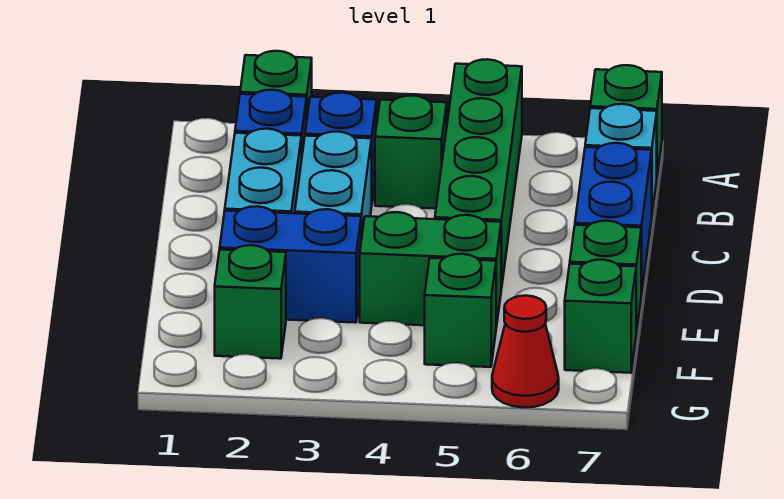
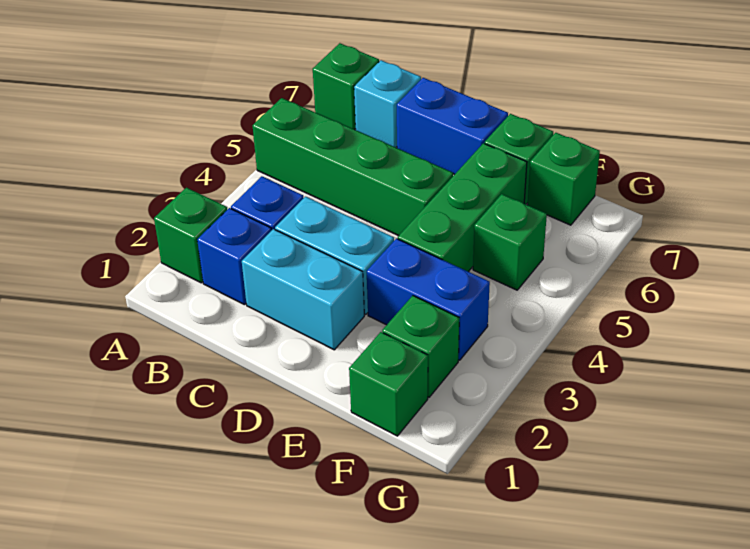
green brick B4 level 1 -> green brick F1 level 1
blue brick E2:E3 level 1 -> blue brick E3:F3 level 1
green brick E4:E5 level 1 -> green brick E4:E6 level 1
red cone G6 level 1 -> none

